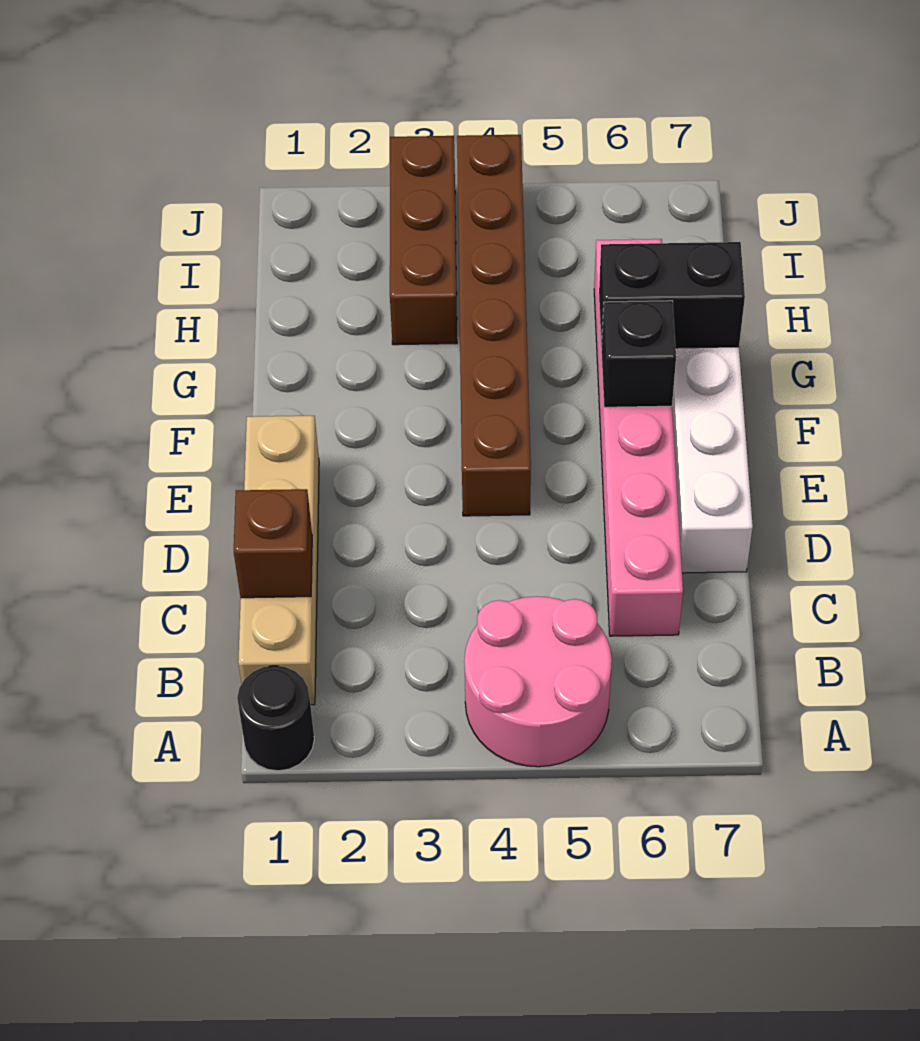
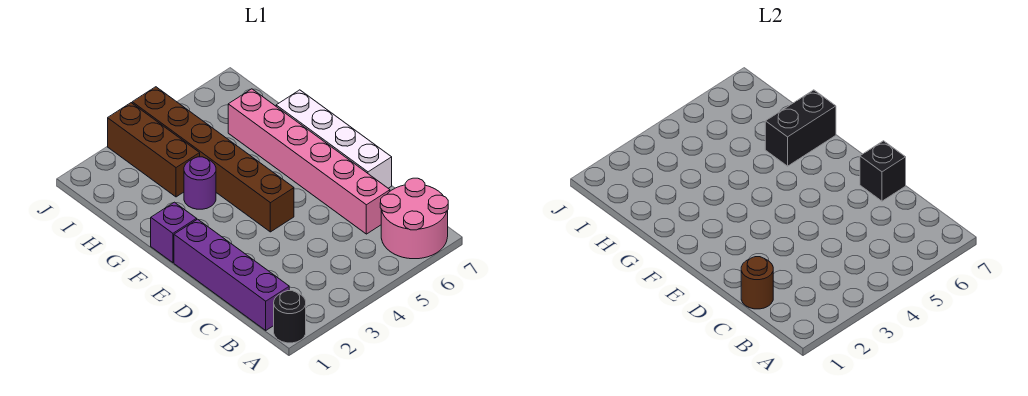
pink round brick A4:B5 level 1 -> pink round brick A6:B7 level 1
tan brick B1:E1 level 1 -> purple brick B1:E1 level 1
brown brick C1 level 2 -> brown round brick C1 level 2
none -> purple brick F1 level 1
black brick F6 level 2 -> black brick D7 level 2
none -> purple round brick G3 level 1

